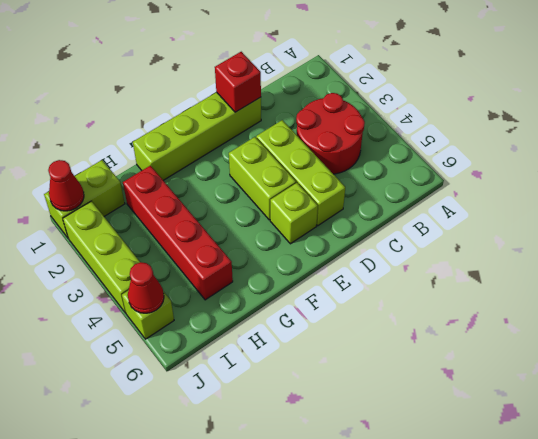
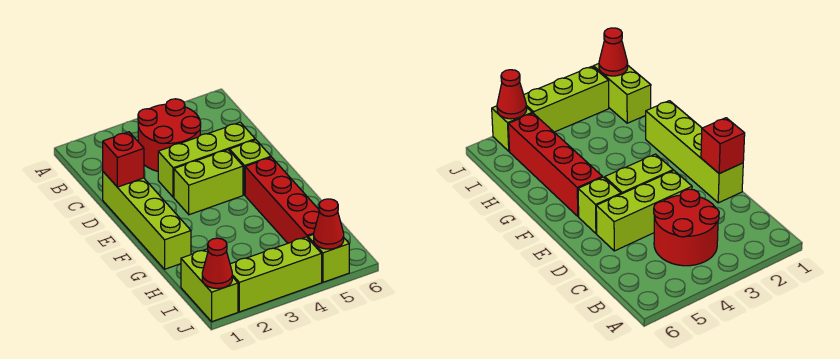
red brick H2:H5 level 1 -> red brick F5:I5 level 1

